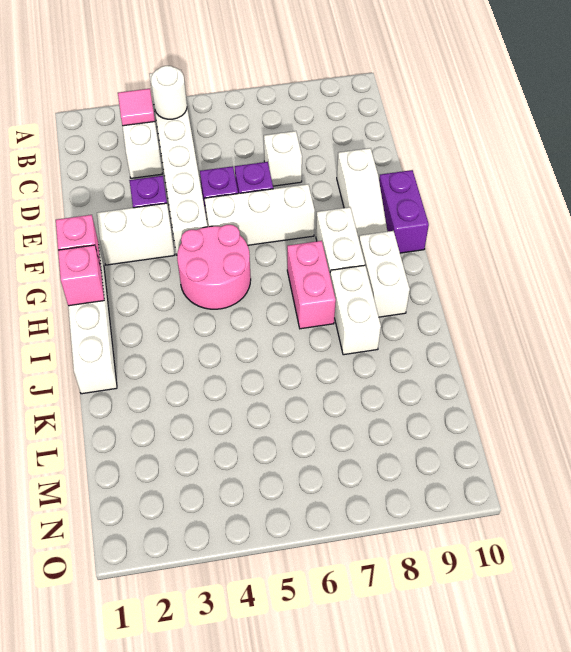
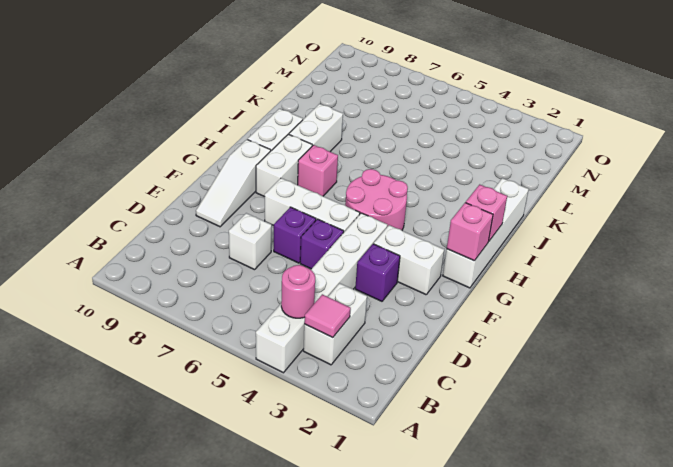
white round brick B4 level 2 -> pink round brick B4 level 2
white slope E9:G9 level 1 top E -> white slope E9:G9 level 1 top G
purple brick F10:G10 level 1 -> none
pink brick H7:I7 level 1 -> pink brick H7 level 1

